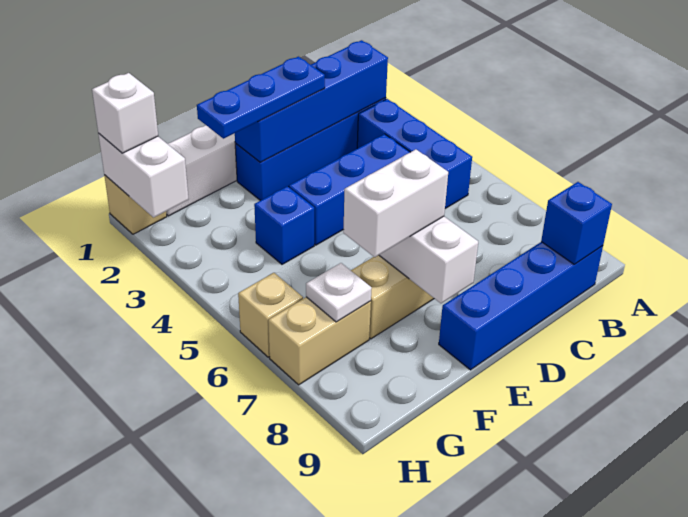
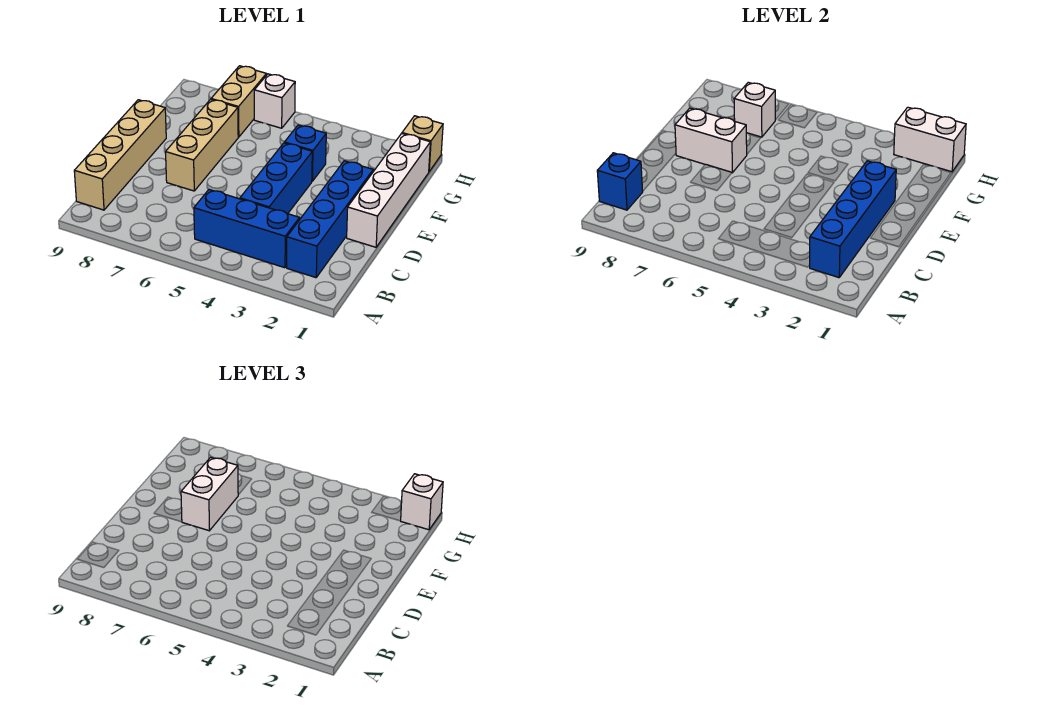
blue brick B9:E9 level 1 -> tan brick B9:E9 level 1
blue plate D2:F2 level 3 -> none
white plate G7 level 2 -> white brick G7 level 2
tan brick H6 level 1 -> white brick H6 level 1

